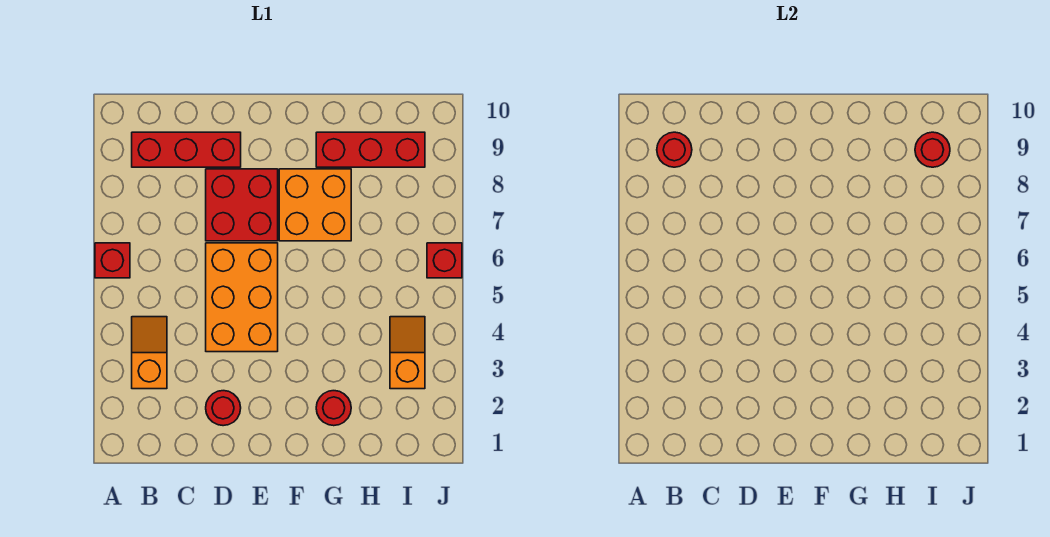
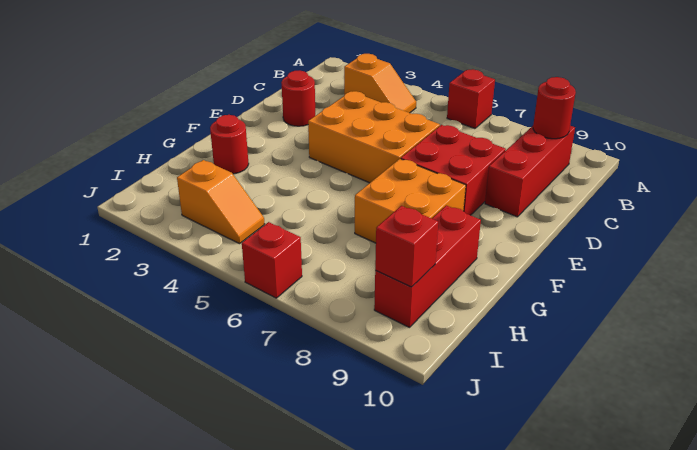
red round brick I9 level 2 -> red brick I9 level 2

